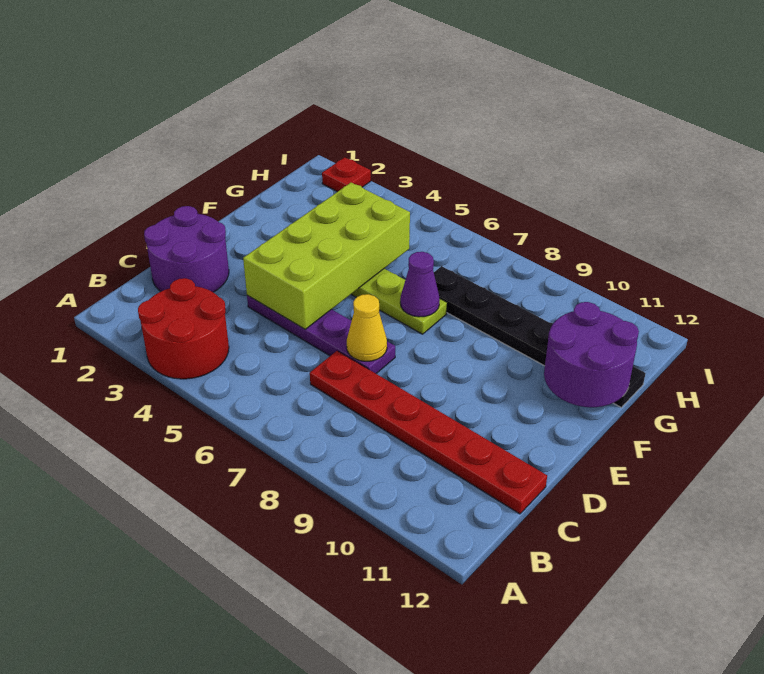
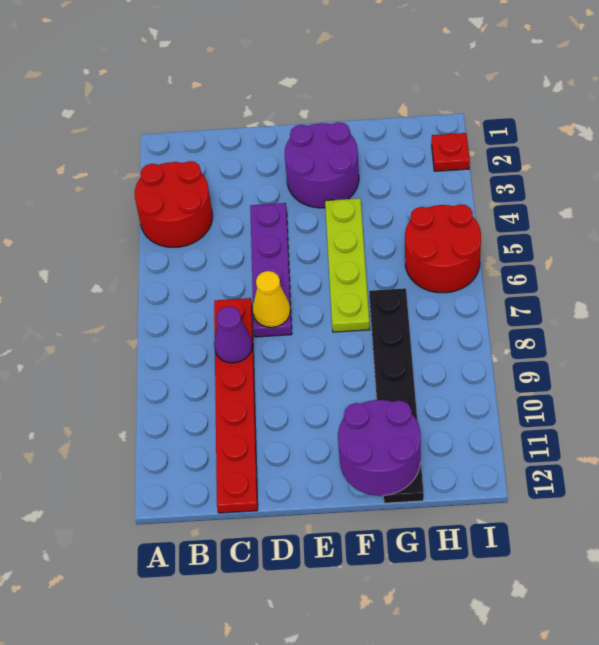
purple round brick C1:D2 level 1 -> purple round brick E2:F3 level 1
lime brick D4:G5 level 2 -> none
purple cone F7 level 2 -> purple cone C8 level 2
none -> red round brick H5:I6 level 1

